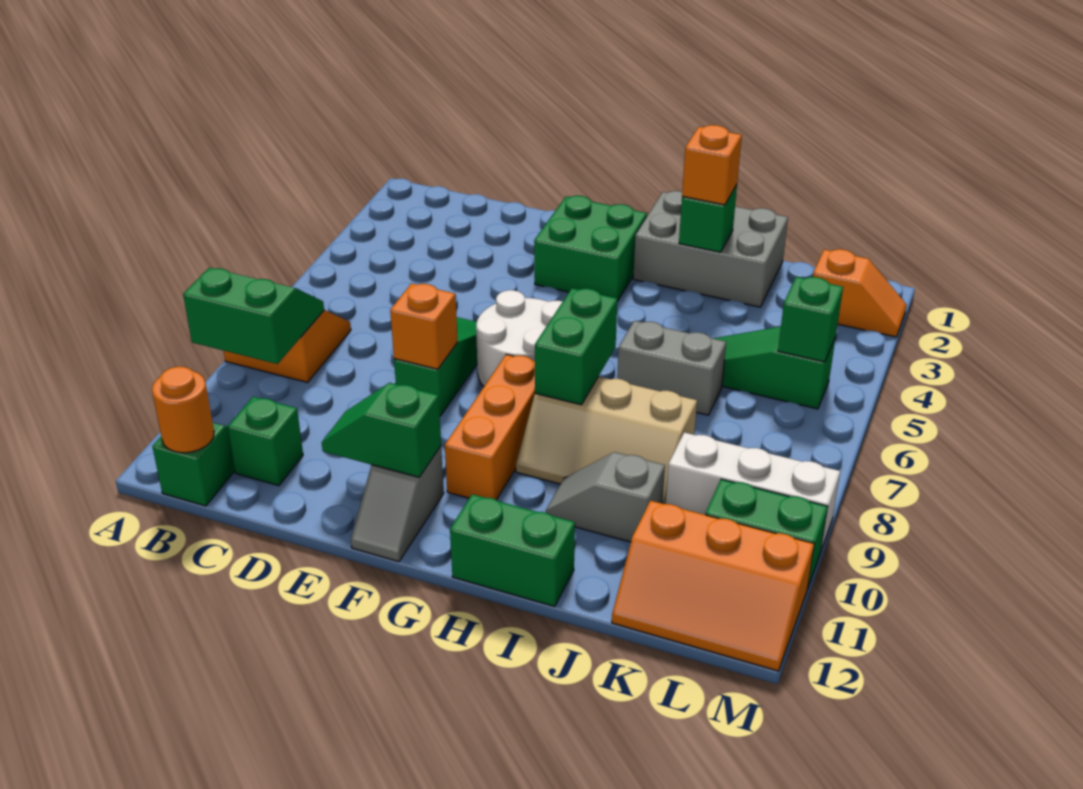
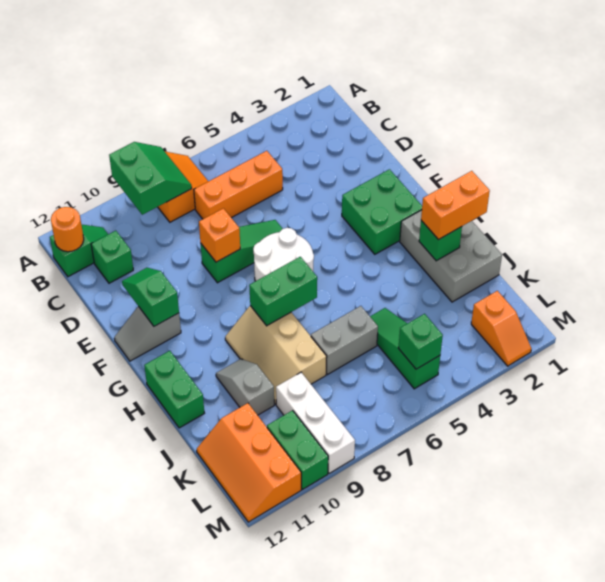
orange brick G8:G10 level 1 -> orange brick C5:C7 level 1
orange brick I2 level 3 -> orange brick I1:I2 level 3
grey brick I6:J6 level 1 -> grey brick J6:J7 level 1

